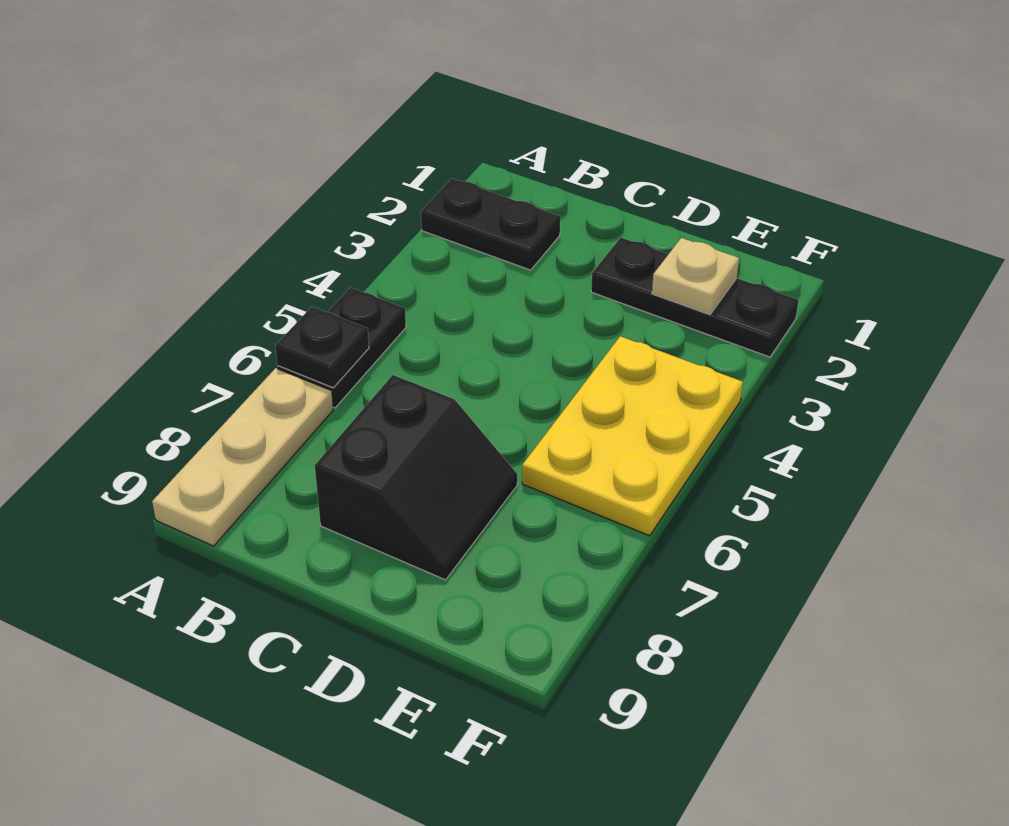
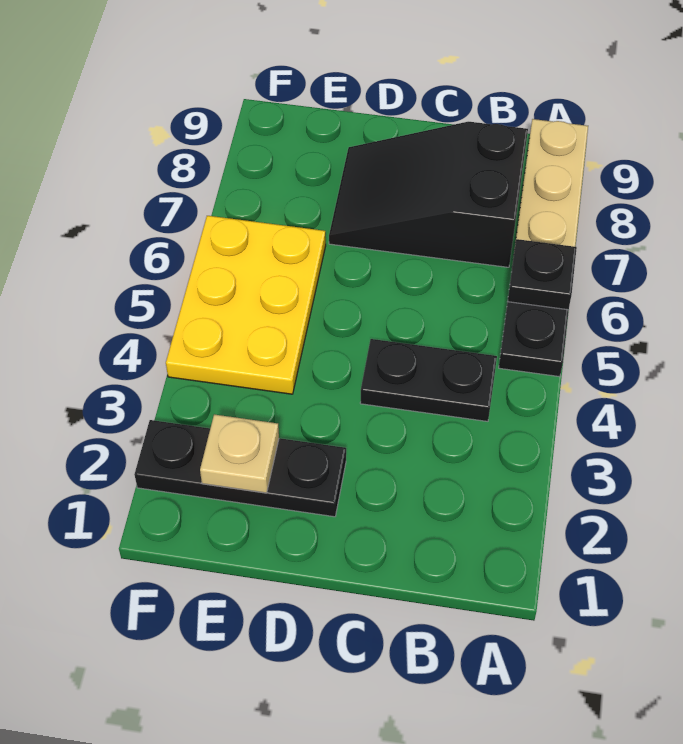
black plate A2:B2 level 1 -> black plate B4:C4 level 1
black slope C7:D8 level 1 top C -> black slope B7:D8 level 1 top B

